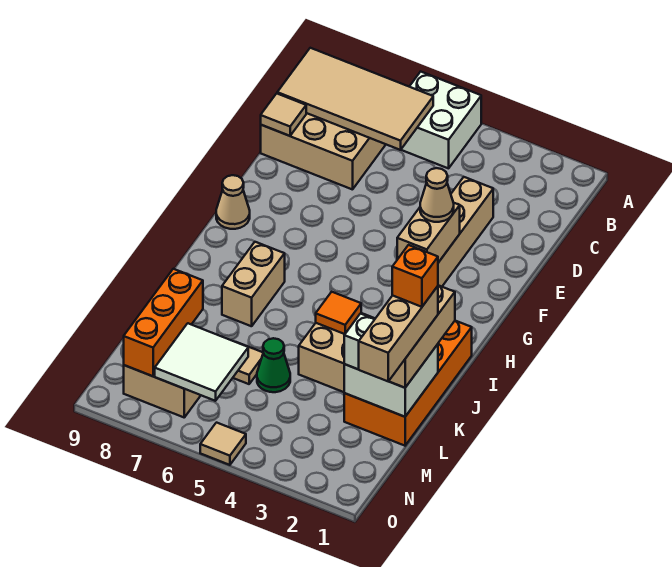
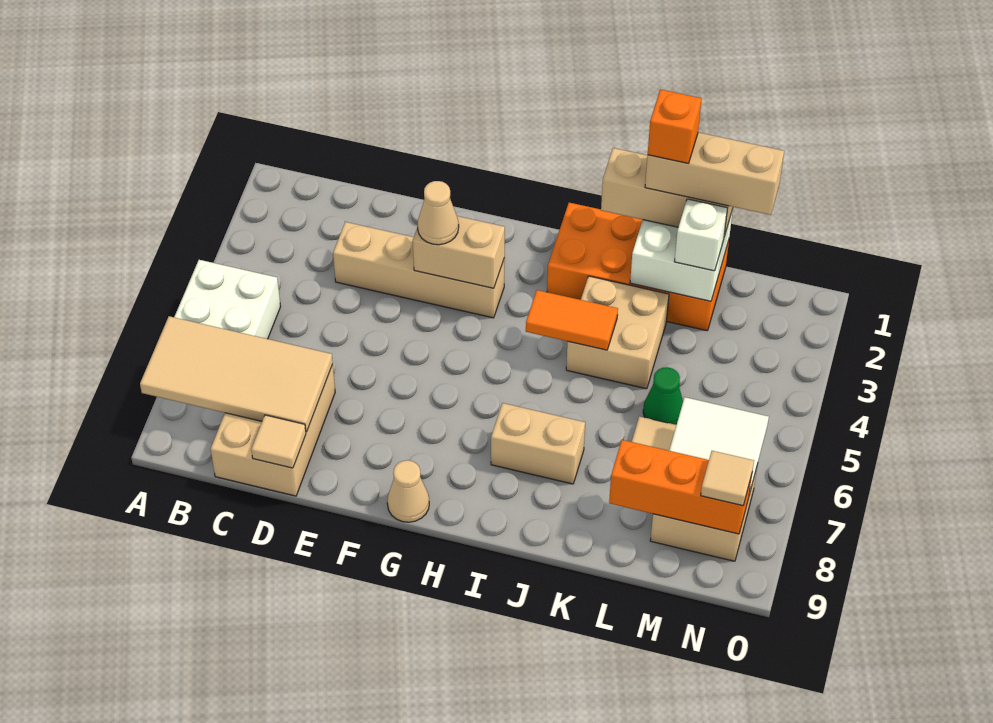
tan tile B6:C9 level 2 -> tan tile A7:D8 level 2
orange tile J4 level 2 -> orange tile I4:J4 level 2
tan tile O5 level 1 -> tan tile N8 level 3

